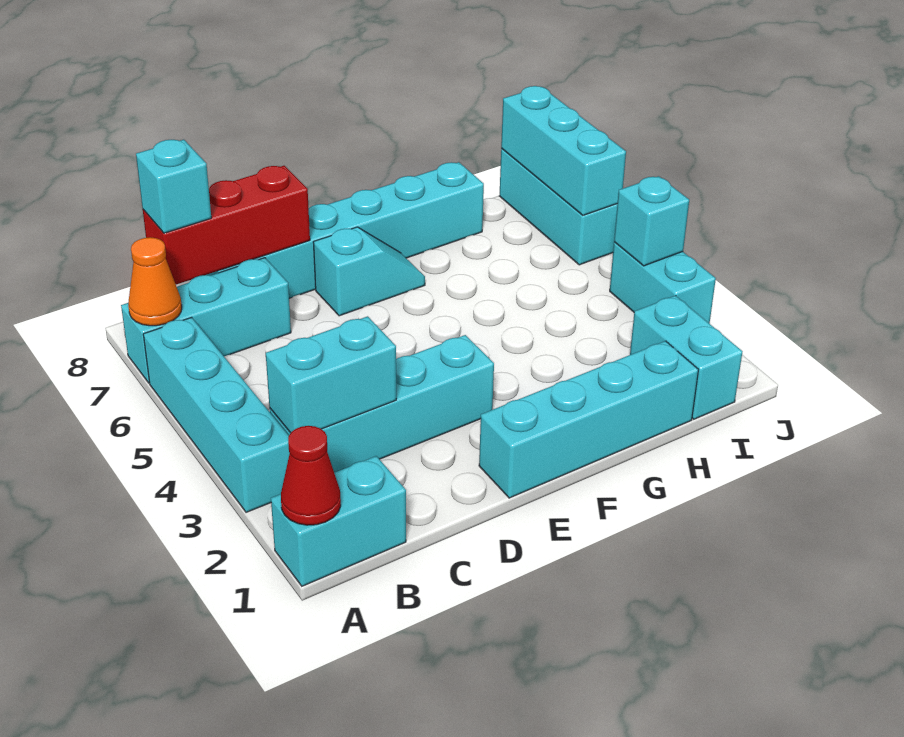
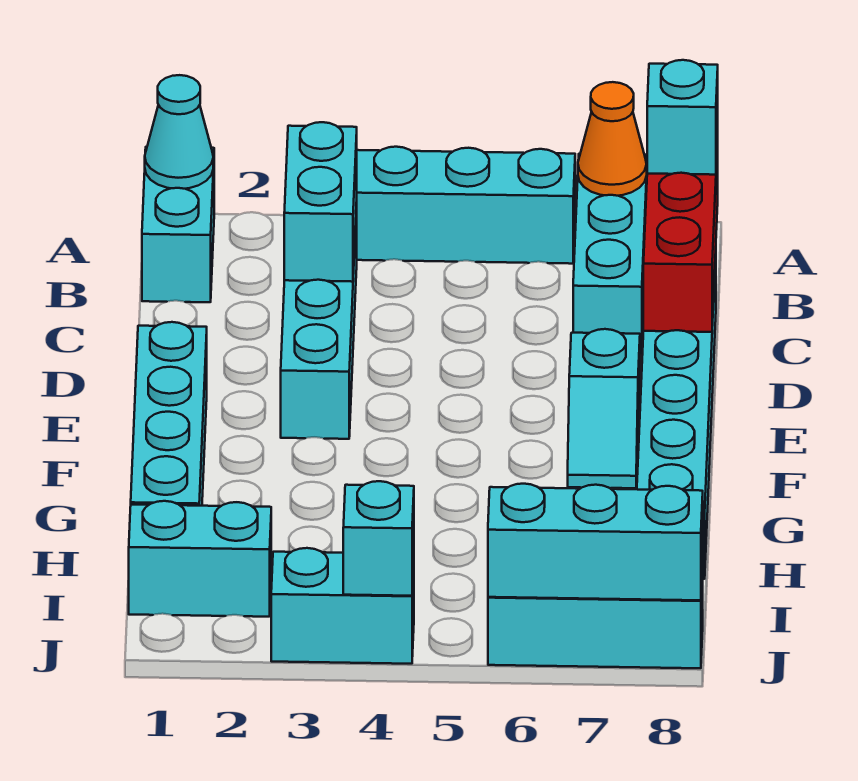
red cone A1 level 2 -> cyan cone A1 level 2

